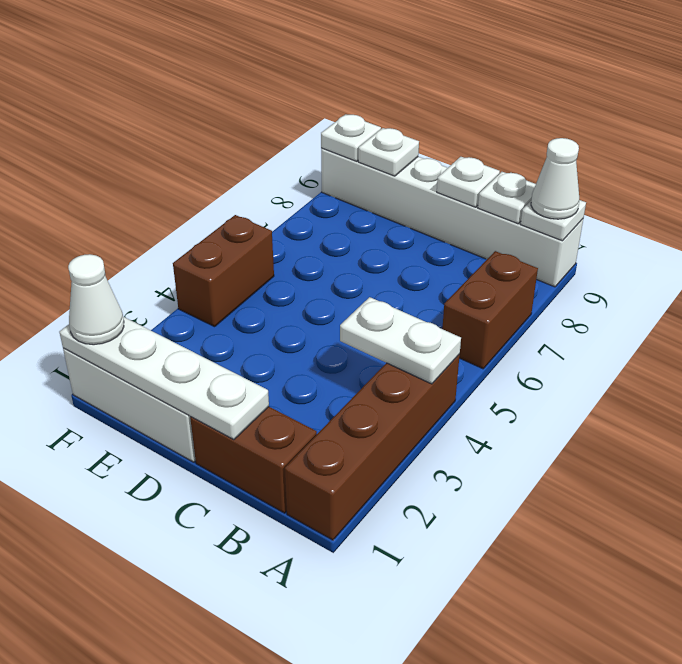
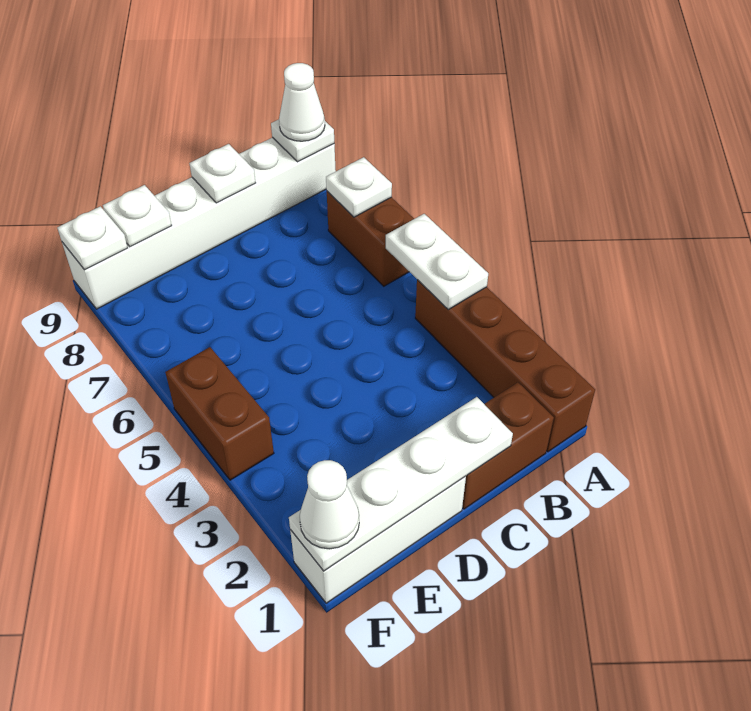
white plate A4:B4 level 2 -> white plate A4:A5 level 2
white plate B9 level 2 -> white plate A7 level 2

